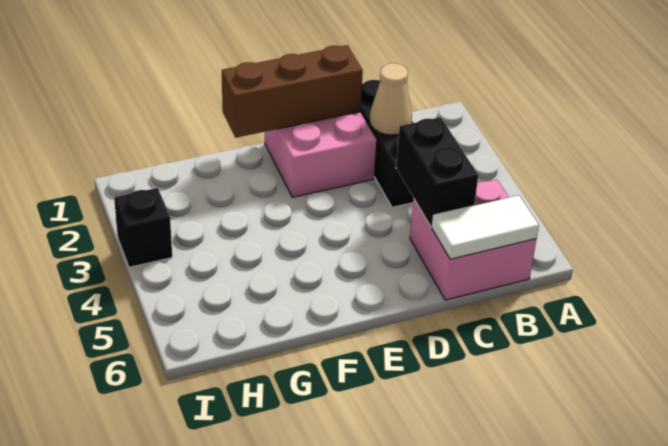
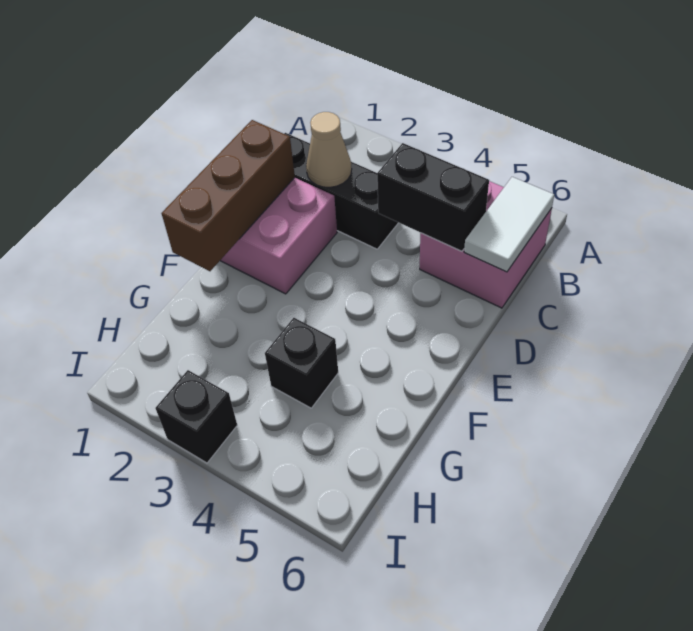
none -> black brick G4 level 1

